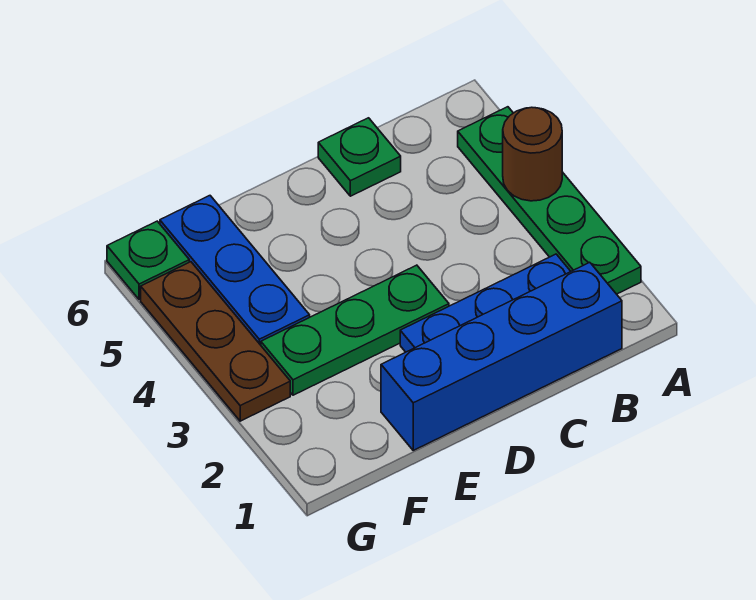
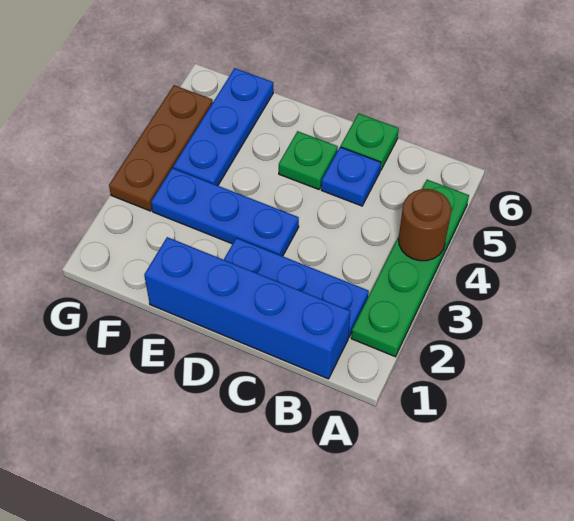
none -> blue plate C5 level 1
green plate D3:F3 level 1 -> blue plate D3:F3 level 1
green plate G6 level 1 -> green plate D5 level 1

